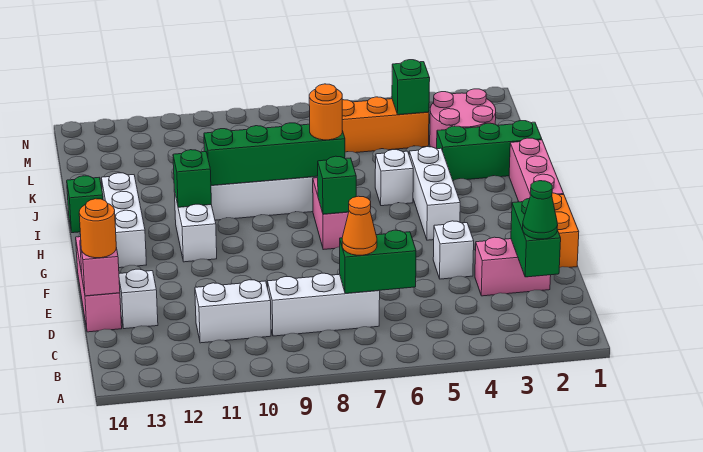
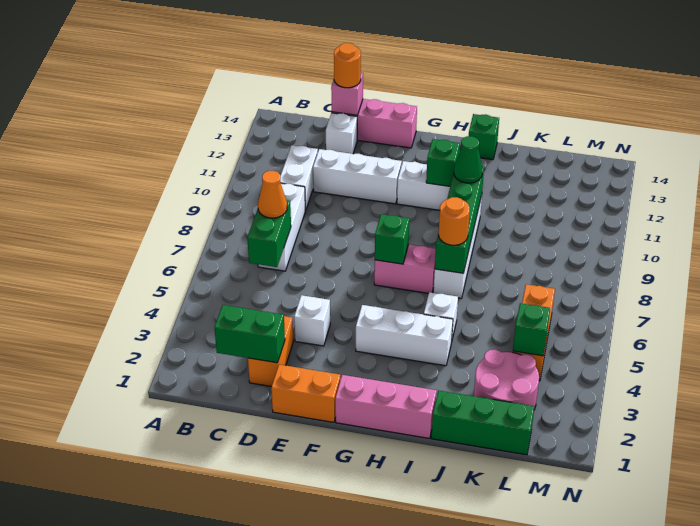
green cone C2 level 3 -> green cone I10 level 3
pink brick D2:D3 level 1 -> orange brick D2:D3 level 1
white brick G13:I13 level 1 -> white brick D11:F11 level 1
green brick J1:J3 level 1 -> green brick J1:L1 level 1

